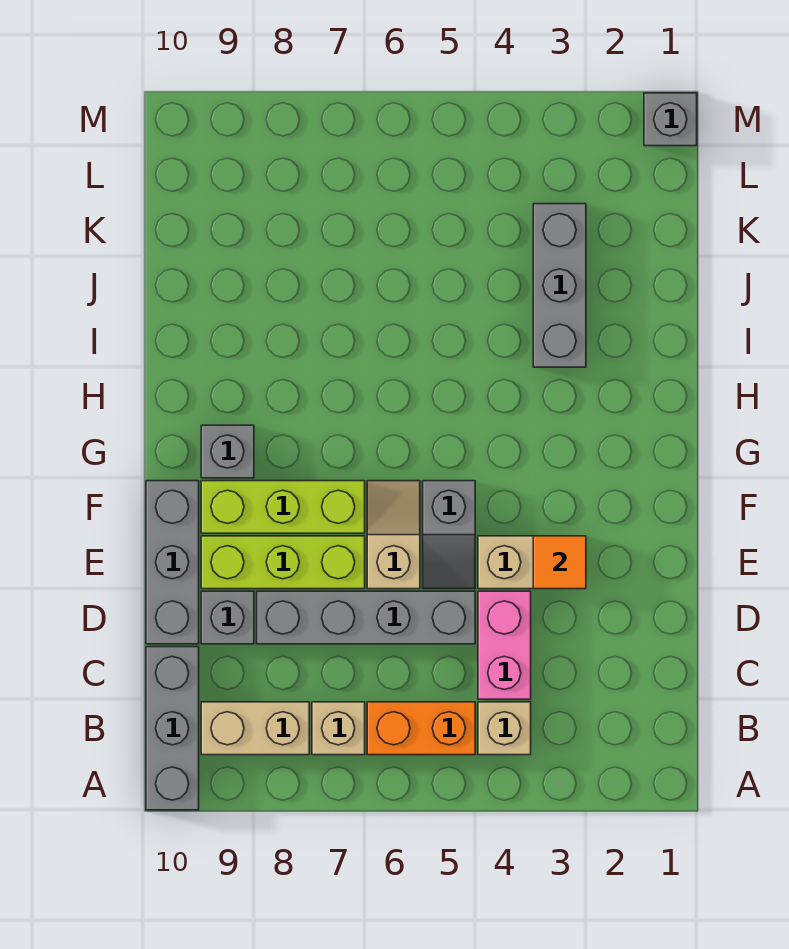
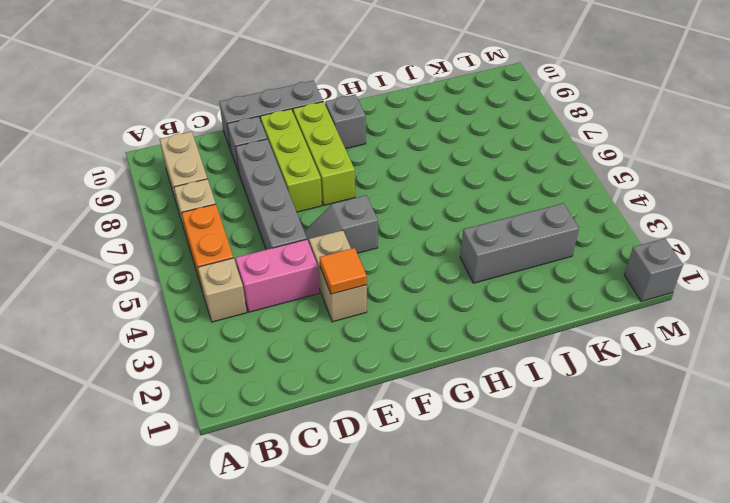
grey brick A10:C10 level 1 -> none
tan slope E6:F6 level 1 top E -> none

